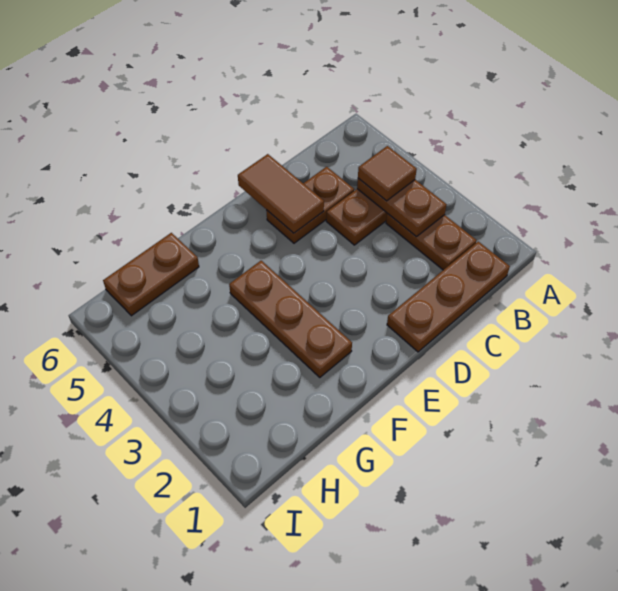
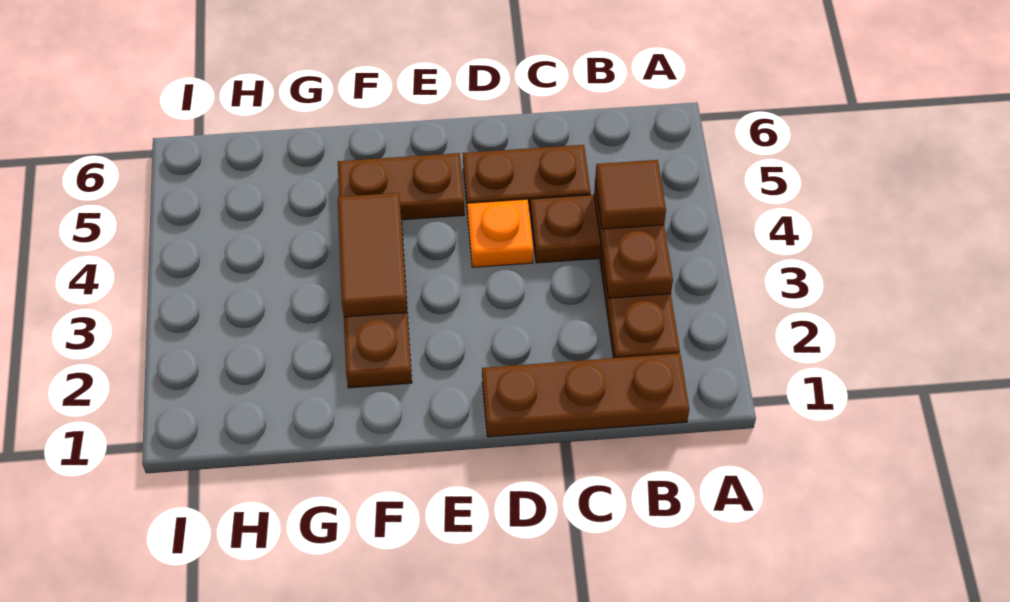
none -> orange plate D4 level 1
brown tile D5:D6 level 2 -> brown tile F3:F4 level 2
brown plate G6:H6 level 1 -> brown plate E5:F5 level 1

